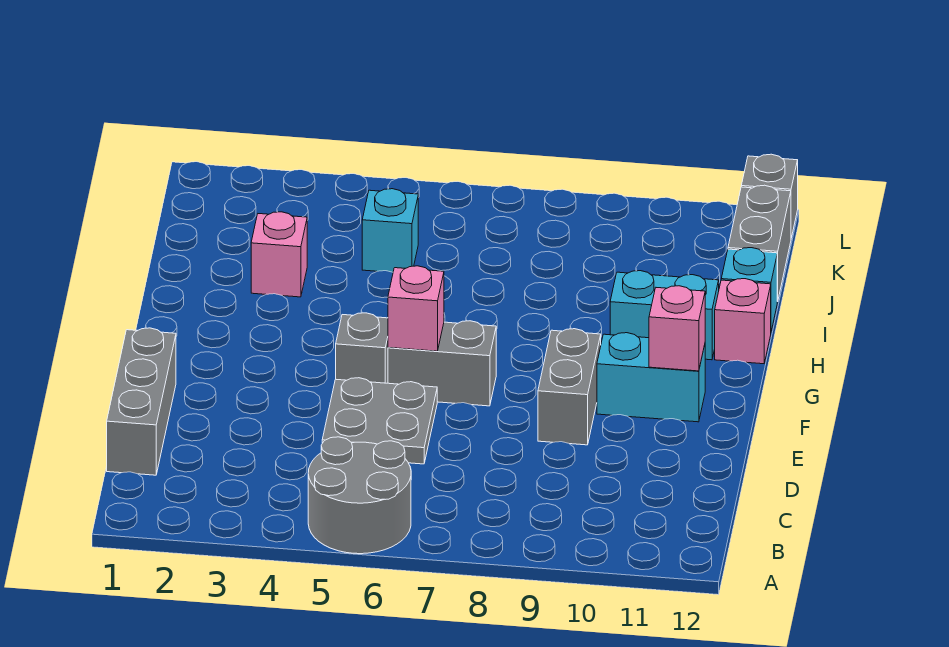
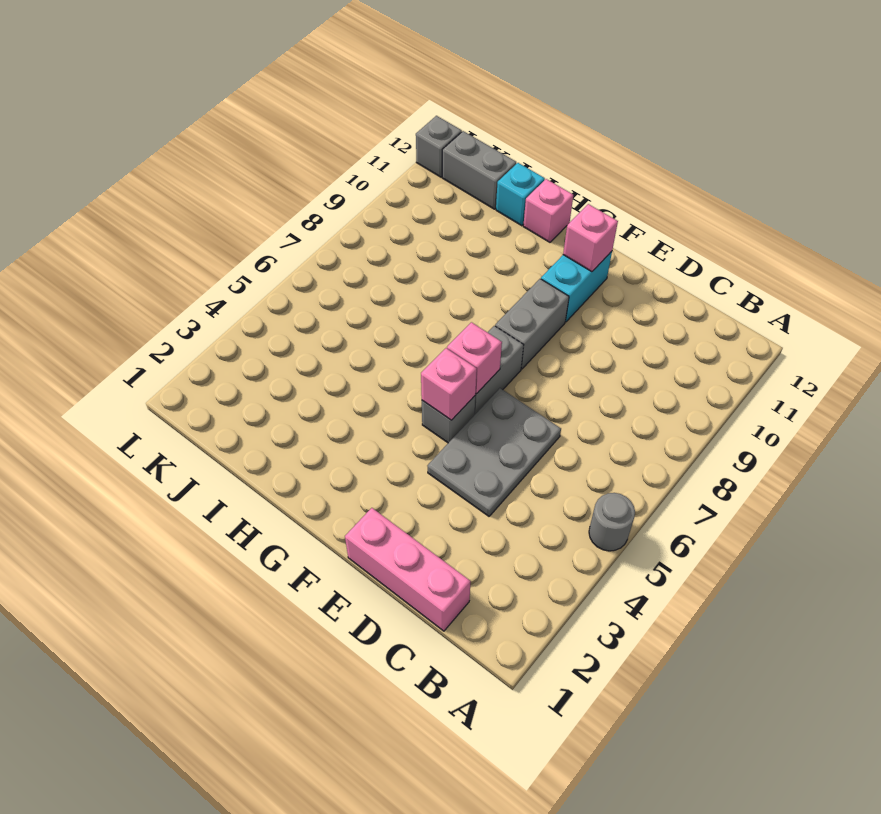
grey round brick A5:B6 level 1 -> grey round brick A5 level 1
grey brick C1:E1 level 1 -> pink brick C1:E1 level 1
grey plate D5:E6 level 1 -> grey plate D4:E6 level 1
grey brick E9:F9 level 1 -> grey brick F8:F9 level 1
cyan brick H10:H11 level 1 -> none
pink brick I3 level 1 -> pink brick F5 level 2
cyan brick J5 level 1 -> none

